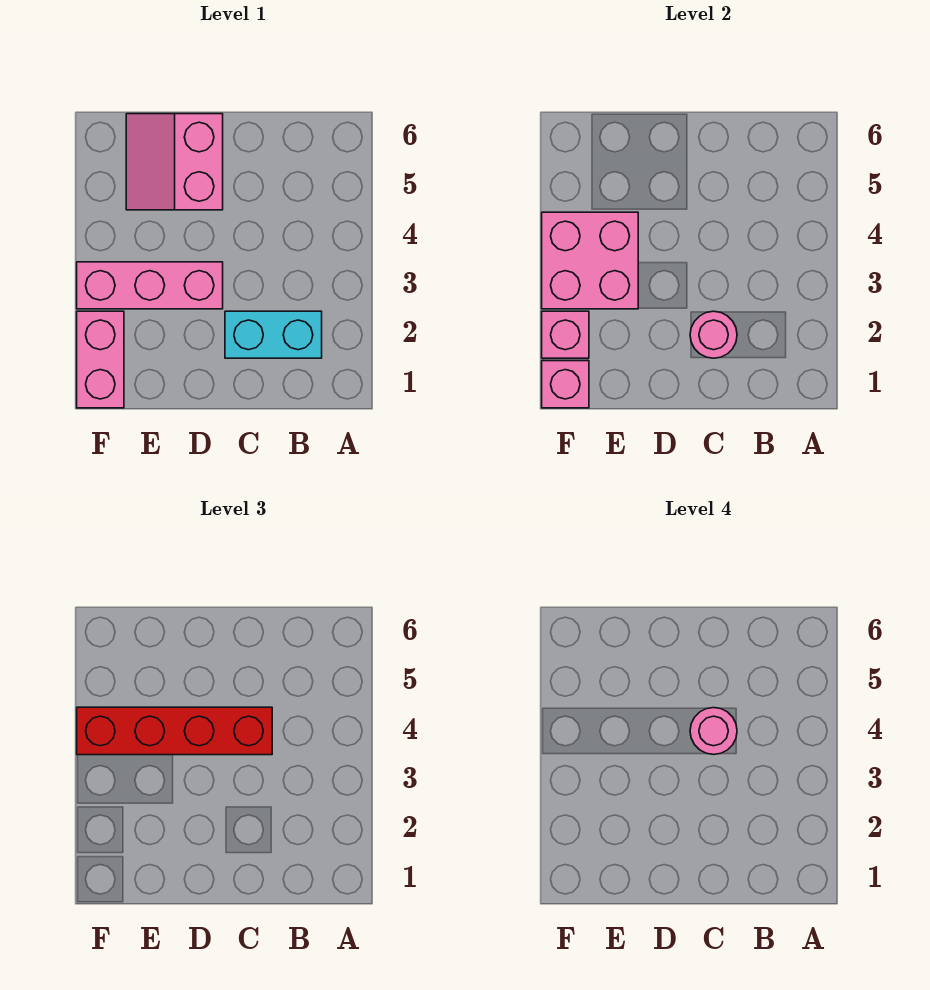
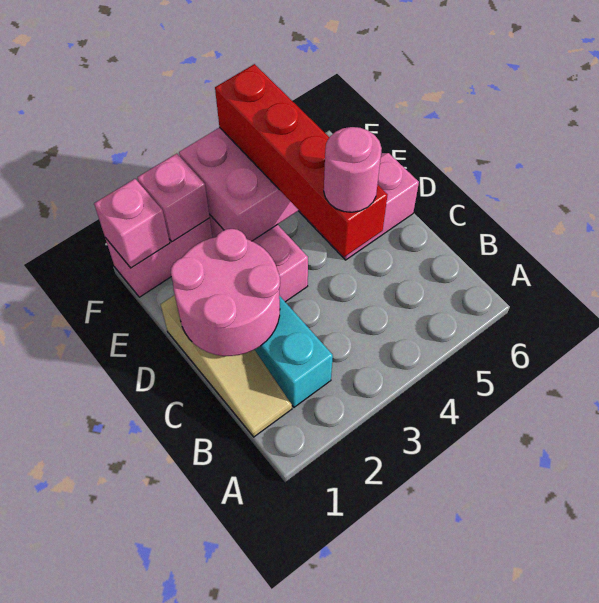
none -> tan slope B1:D1 level 1 top D
pink round brick C2 level 2 -> pink round brick C1:D2 level 2

